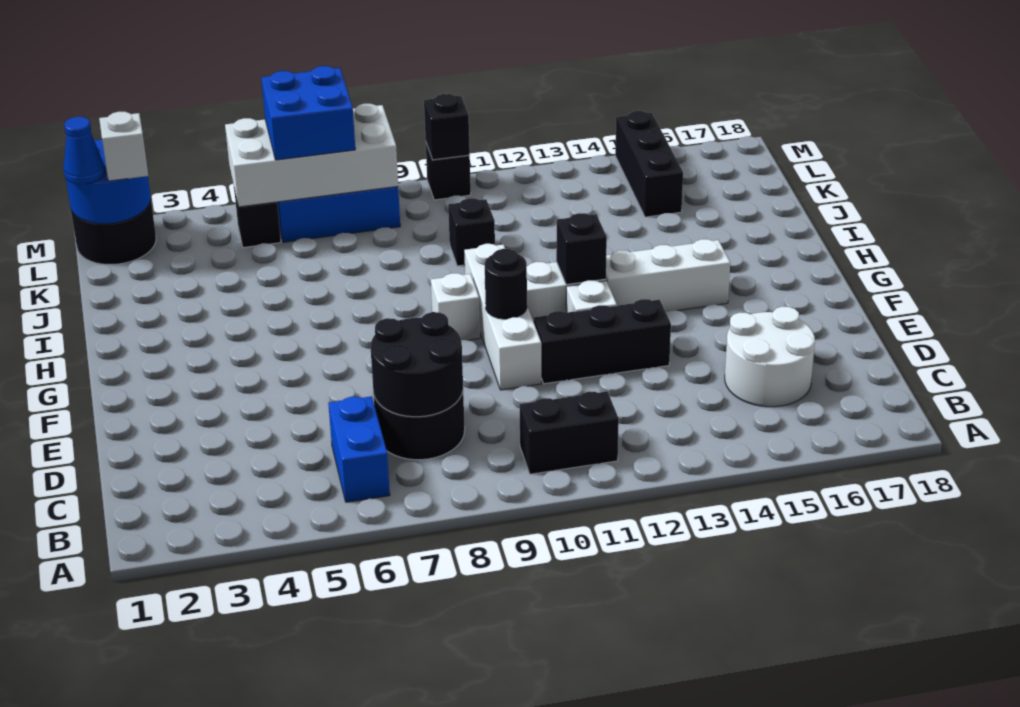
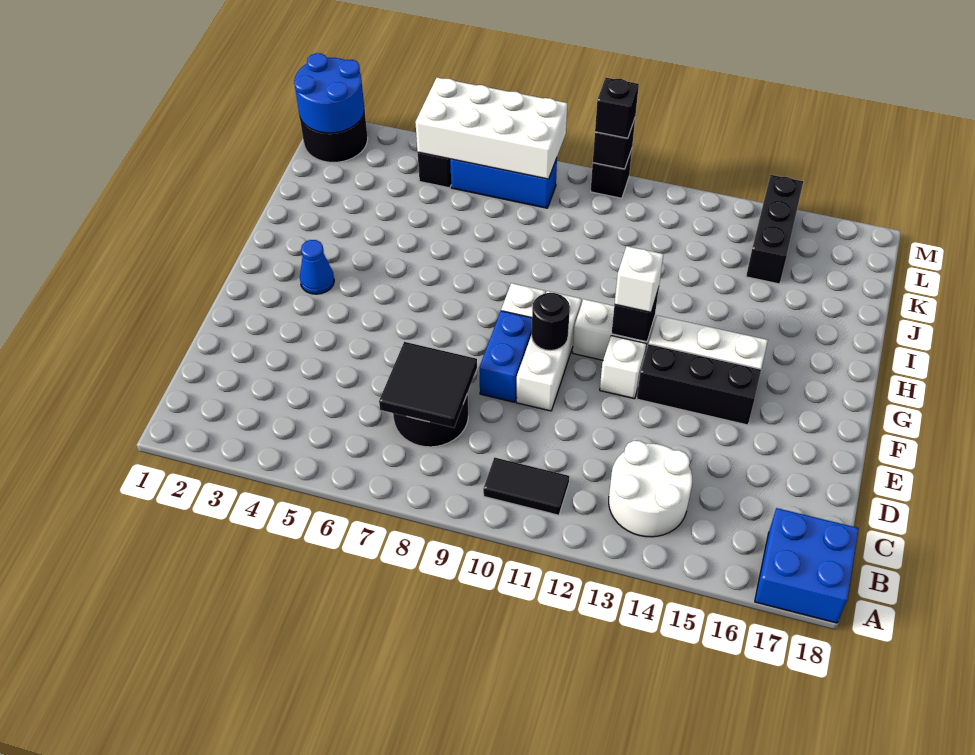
blue brick B6:C6 level 1 -> blue brick E9:F9 level 1
black brick B10:B11 level 1 -> black tile B10:B11 level 1
black round brick C7:D8 level 2 -> black tile C7:D8 level 2
white round brick C15:D16 level 1 -> white round brick B13:C14 level 1
white brick E10:H10 level 1 -> white brick E10:G10 level 1
black brick E11:E13 level 1 -> black brick F13:F15 level 1
black brick J10 level 1 -> black brick M10 level 3
blue cone L1 level 3 -> blue cone G3 level 1
white brick L2 level 3 -> white brick G12 level 3
blue brick L6:M7 level 3 -> blue brick A17:B18 level 1

